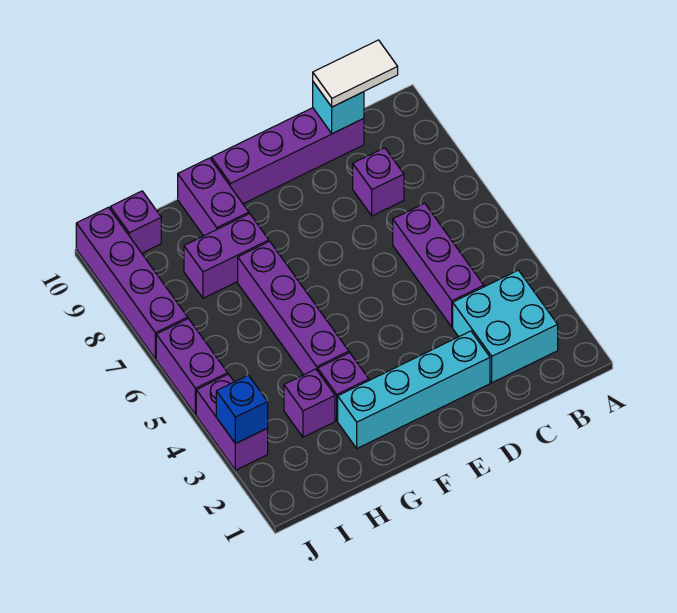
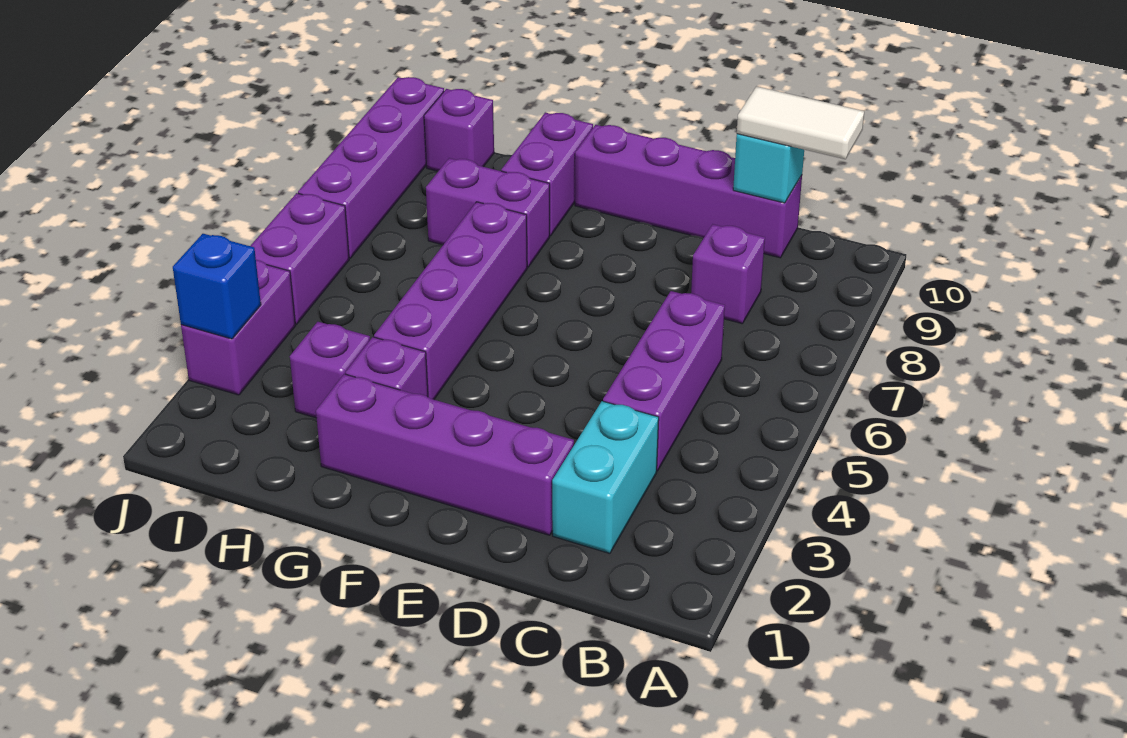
cyan brick B2:C3 level 1 -> cyan brick C2:C3 level 1
cyan brick D2:G2 level 1 -> purple brick D2:G2 level 1

